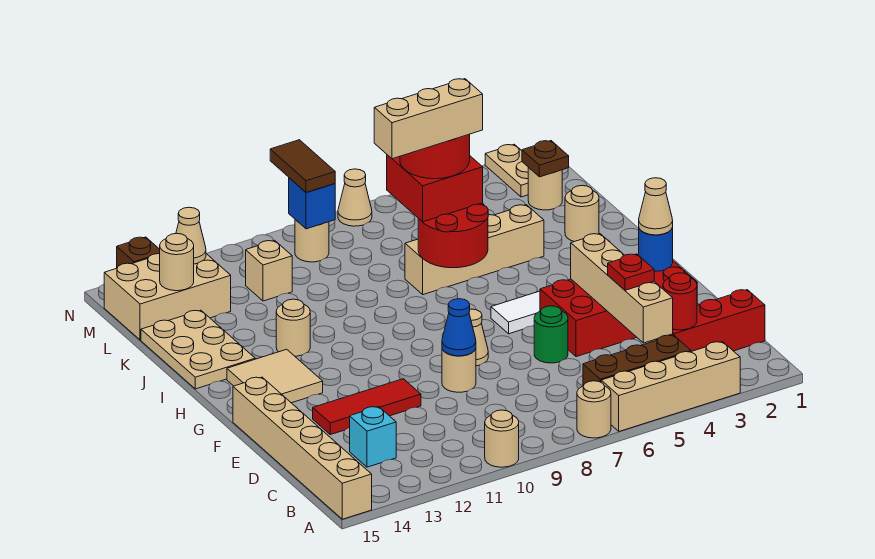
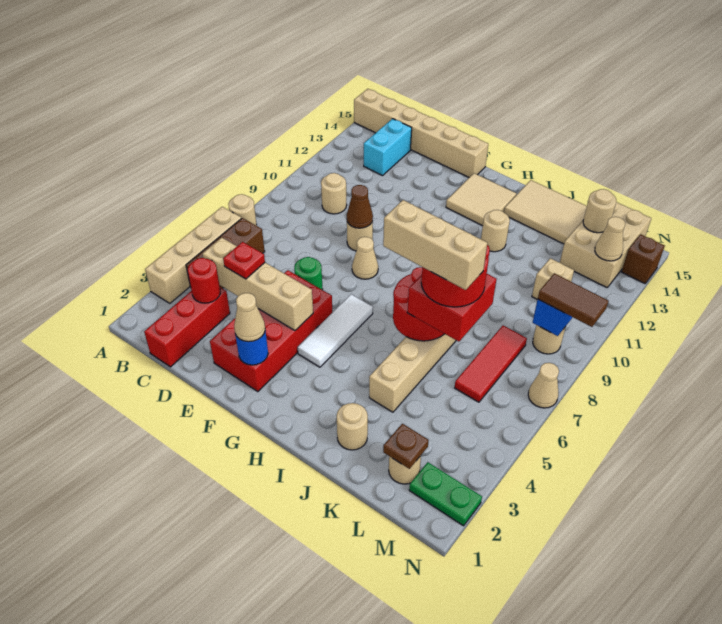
tan round brick A10 level 1 -> tan round brick C10 level 1
cyan brick C13 level 1 -> cyan brick C13:C14 level 1
blue cone E9 level 2 -> brown cone E9 level 2
red tile E11:E13 level 1 -> red tile L6:L8 level 1
tan plate I14:K15 level 1 -> tan tile I14:K15 level 1
tan brick J6:J8 level 5 -> tan brick I6:K6 level 5
tan plate M2:N2 level 1 -> green plate M2:N2 level 1

